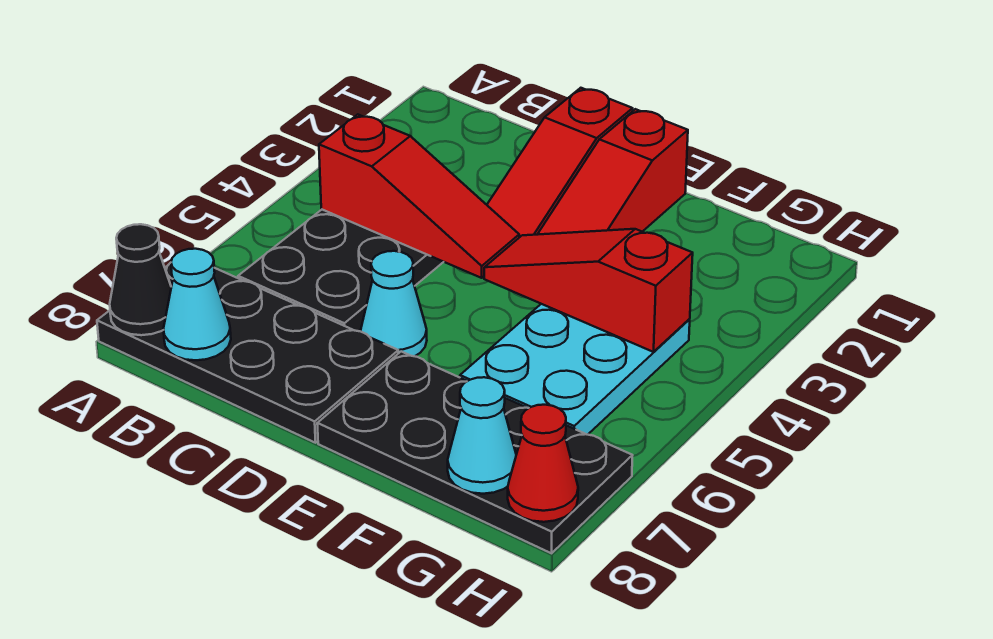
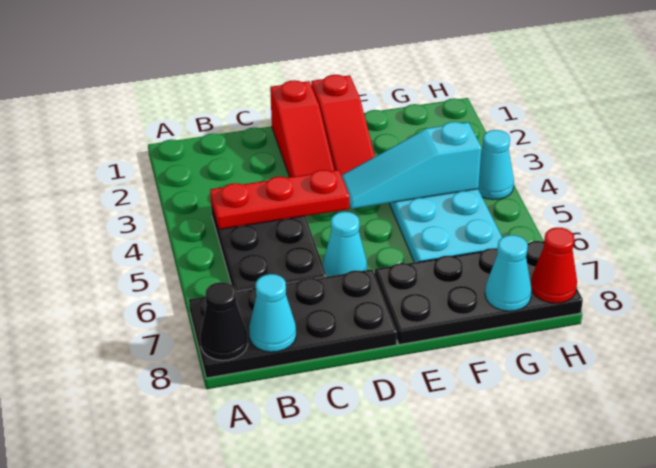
red slope B4:D4 level 2 top B -> red plate B4:D4 level 2
red slope E4:G4 level 2 top G -> cyan slope E4:G4 level 2 top G
none -> cyan cone H4 level 1

